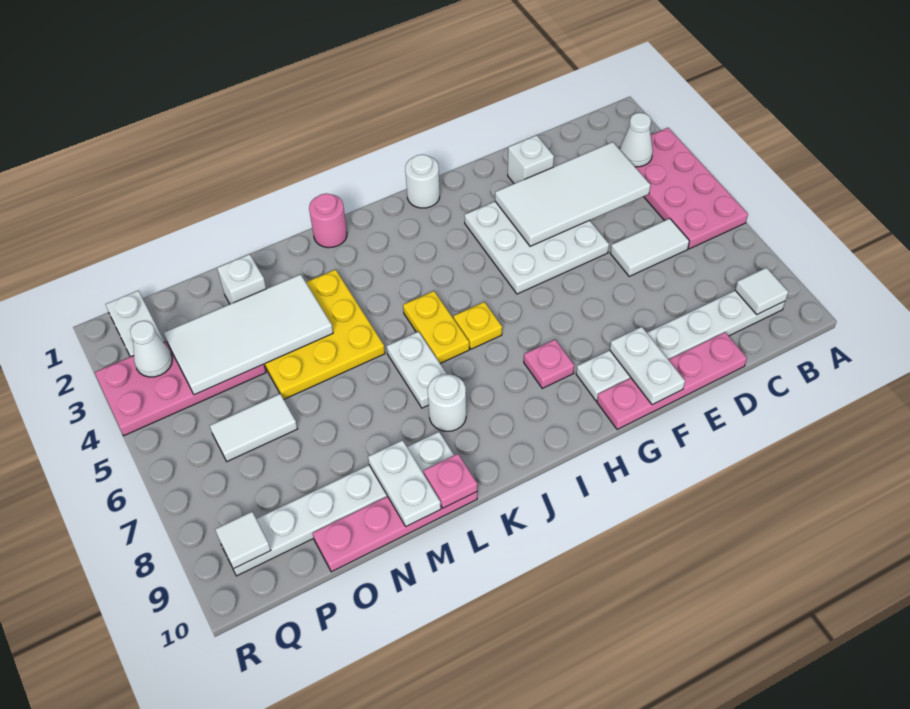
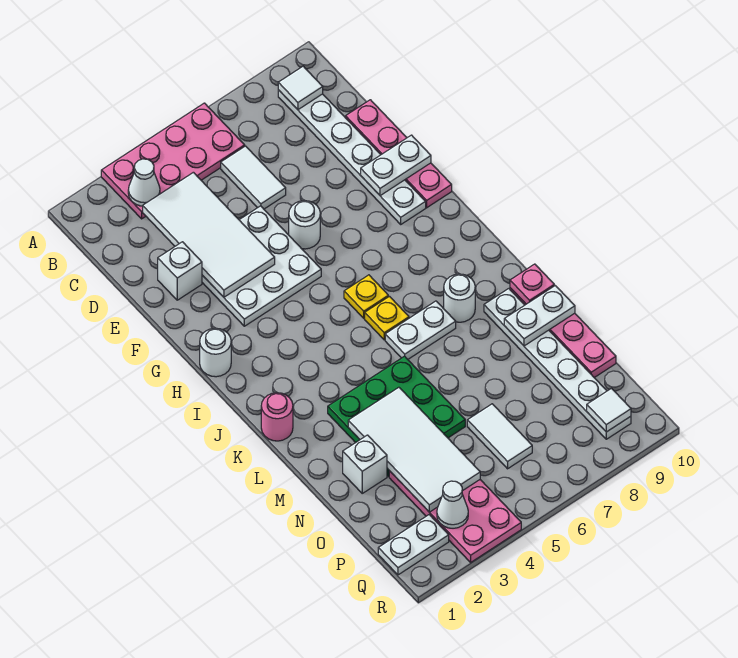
none -> white round brick F6 level 1
pink plate H8 level 1 -> none
yellow plate J5:J6 level 1 -> yellow plate J6 level 1
yellow plate L3:N5 level 1 -> green plate L3:N5 level 1

